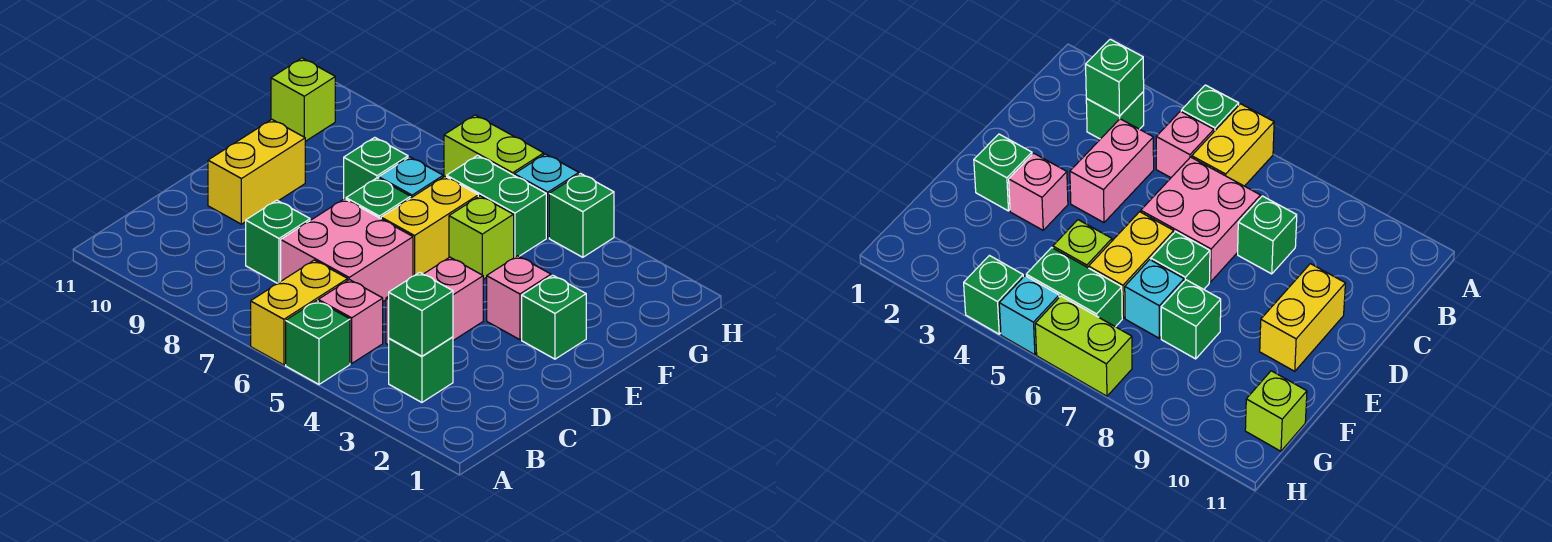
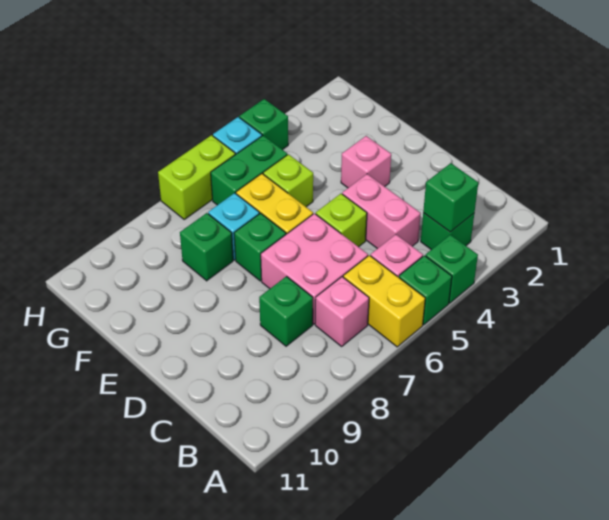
none -> pink brick B7 level 1
yellow brick D10:E10 level 1 -> none
green brick E2 level 1 -> green brick A4 level 1
lime brick G11 level 1 -> lime brick D5 level 1

